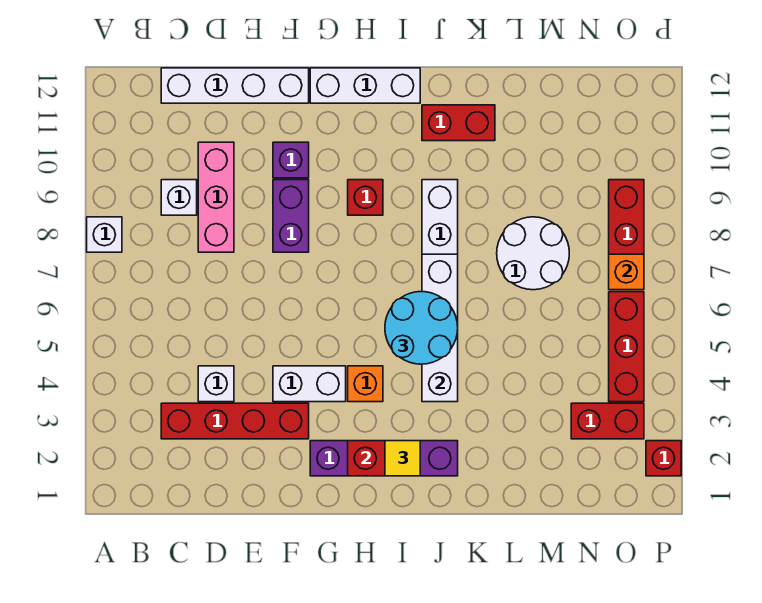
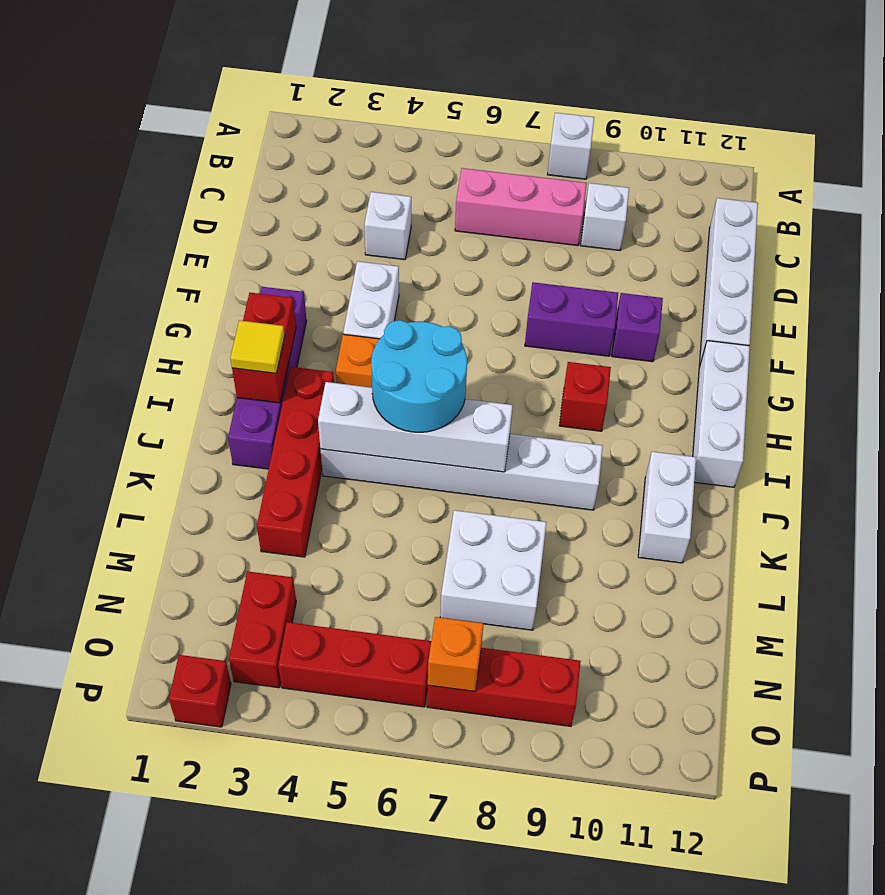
red brick C3:F3 level 1 -> red brick I3:L3 level 1
pink brick D8:D10 level 1 -> pink brick C6:C8 level 1
red brick J11:K11 level 1 -> white brick J11:K11 level 1
white round brick L7:M8 level 1 -> white brick L7:M8 level 1

